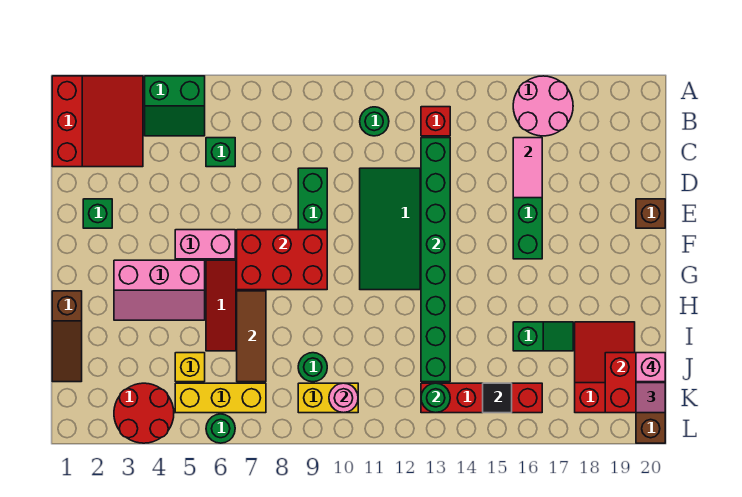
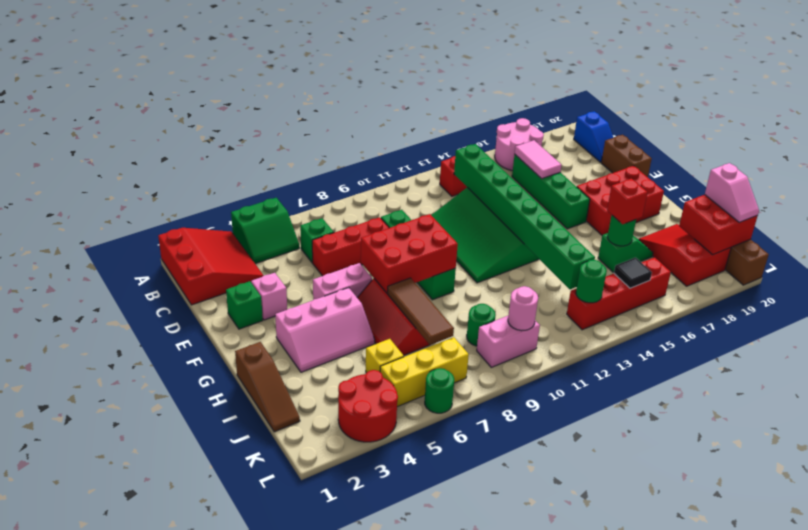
green round brick B11 level 1 -> green round brick I16 level 2
none -> blue slope B20:C20 level 1 top B
none -> red brick D6:D8 level 1
brown brick E20 level 1 -> brown brick D20:E20 level 1
none -> red brick F17:G19 level 1
none -> red brick I16 level 3
pink brick J20 level 4 -> pink brick E3 level 1
yellow brick K9:K10 level 1 -> pink brick K9:K10 level 1

